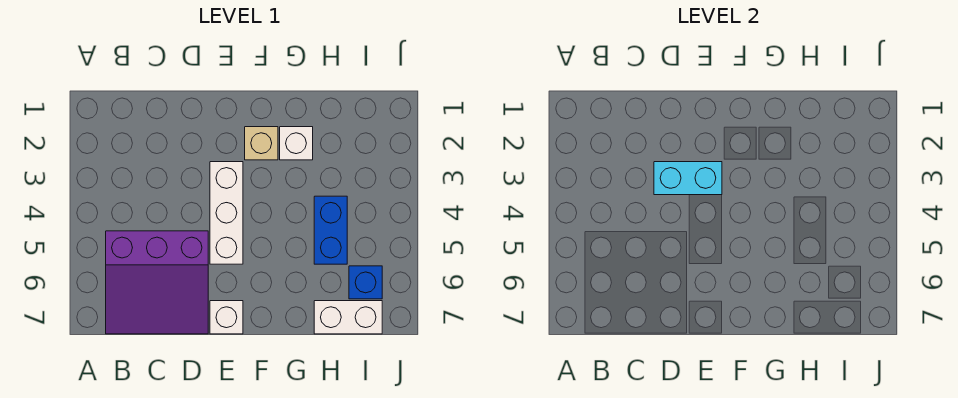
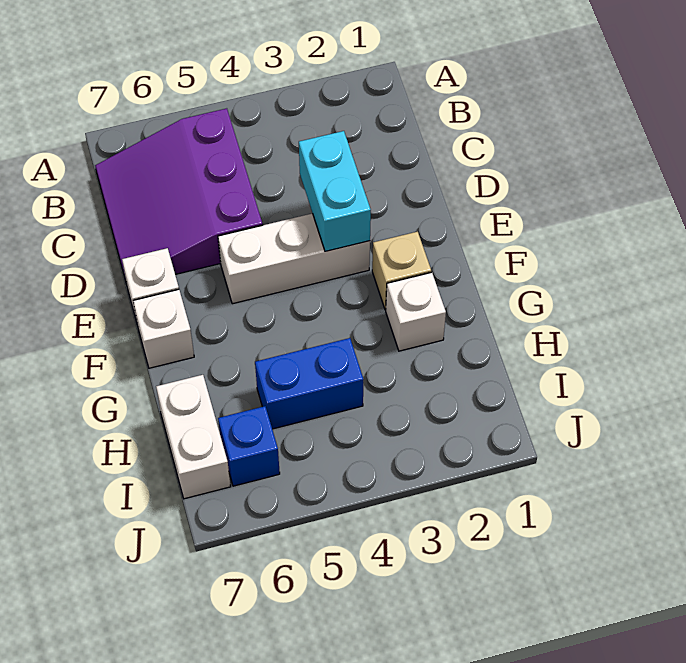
none -> white brick F7 level 1

